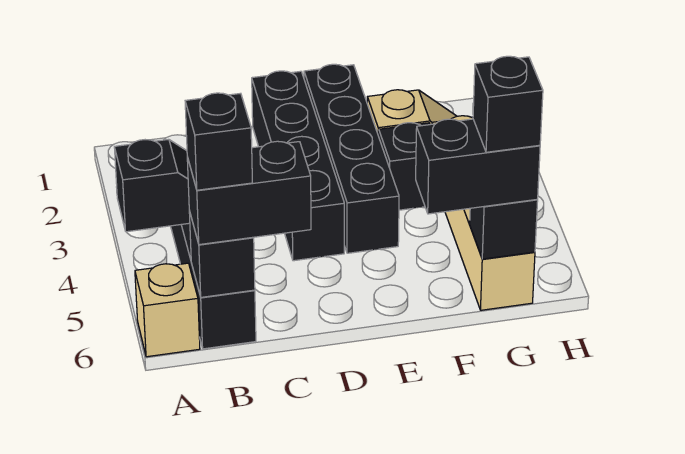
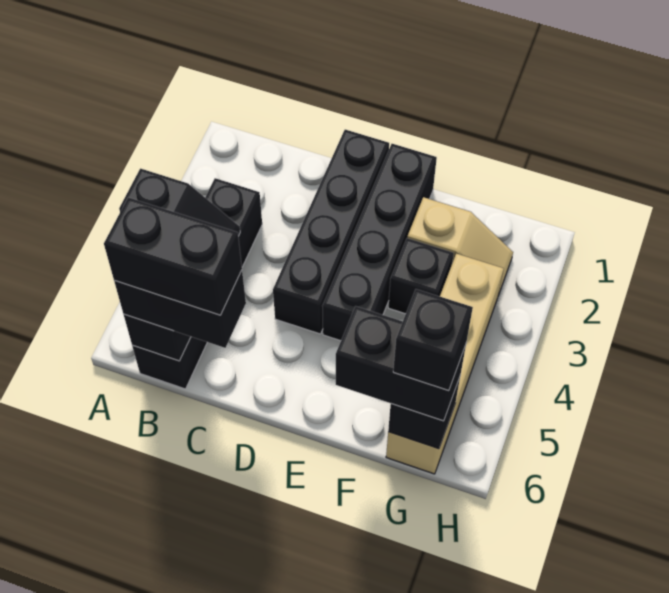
tan brick A6 level 1 -> none
black brick B6 level 4 -> black brick B6:C6 level 4

